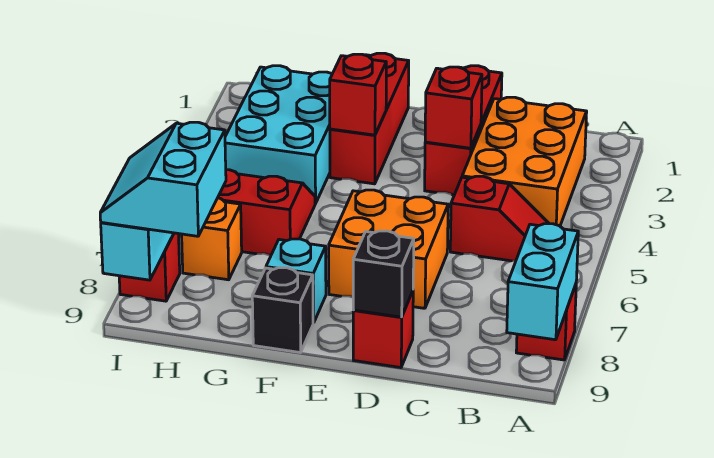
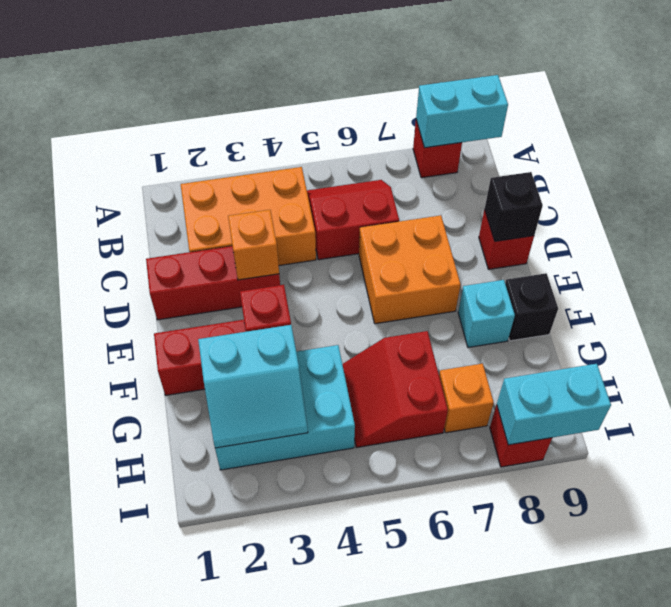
red slope B5:C5 level 1 top C -> red slope B5:C6 level 1 top C
red brick D3 level 2 -> orange brick D3 level 2
cyan slope H8:I9 level 3 top H -> cyan slope G2:H3 level 2 top G

